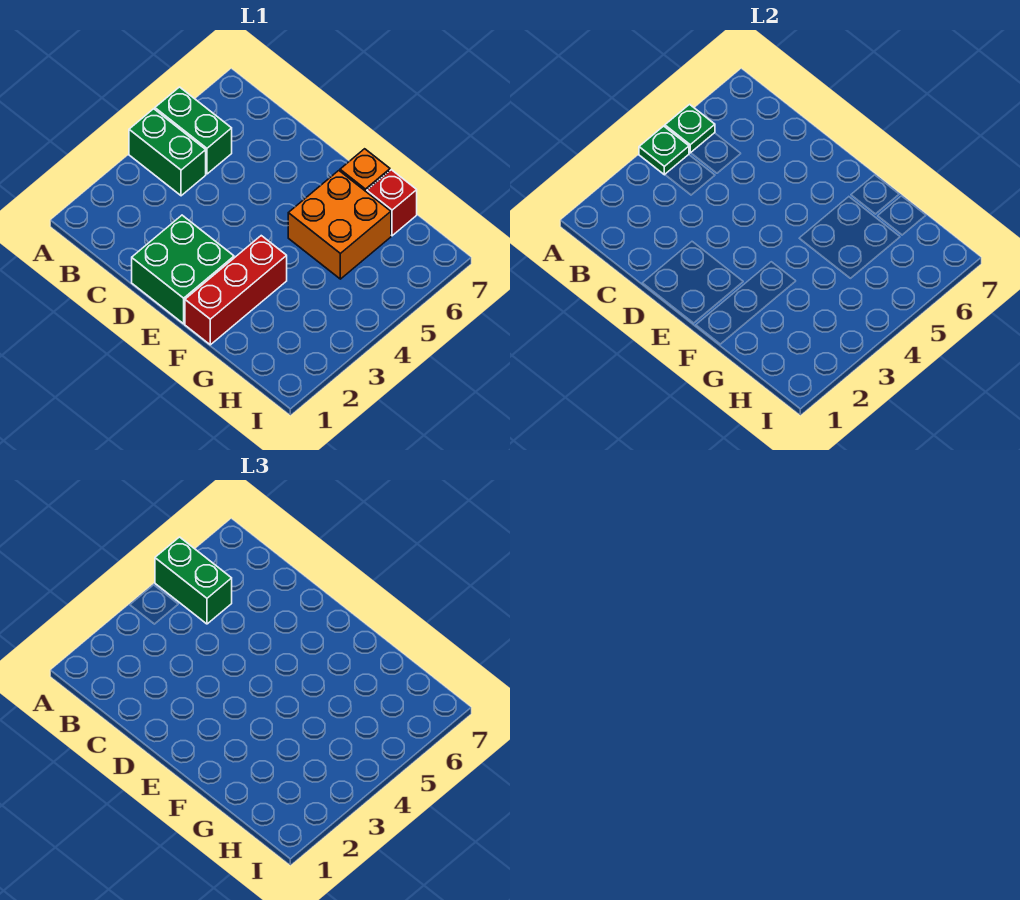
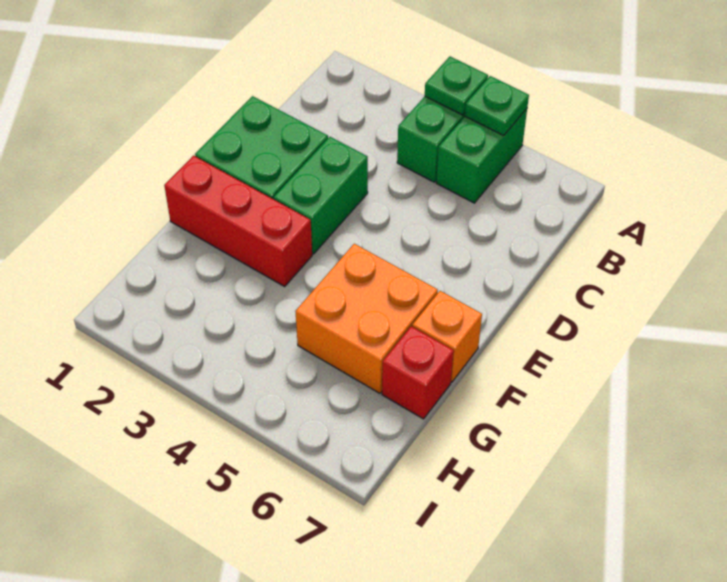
green brick A5:B5 level 3 -> green brick D3:E3 level 1

